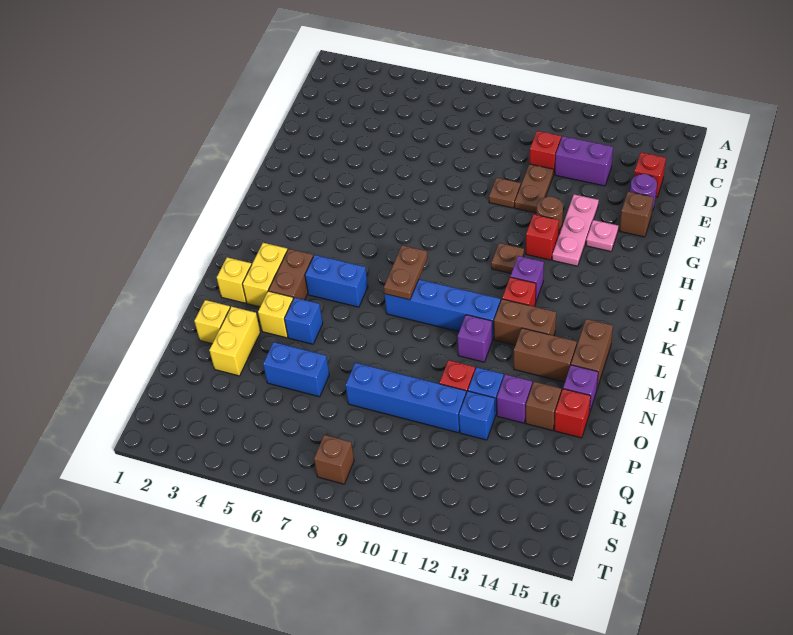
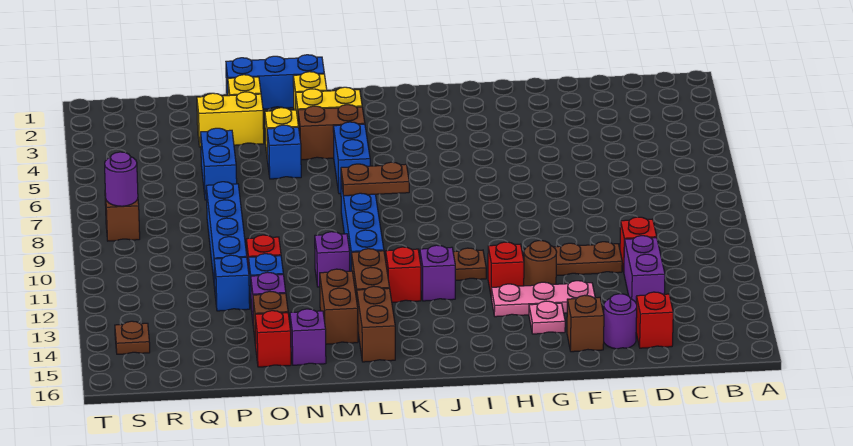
brown plate F10 level 1 -> brown plate S14 level 1
brown brick L15:M15 level 1 -> brown brick L14:L15 level 1
none -> blue brick M1:O1 level 1
none -> purple round brick S8 level 2

